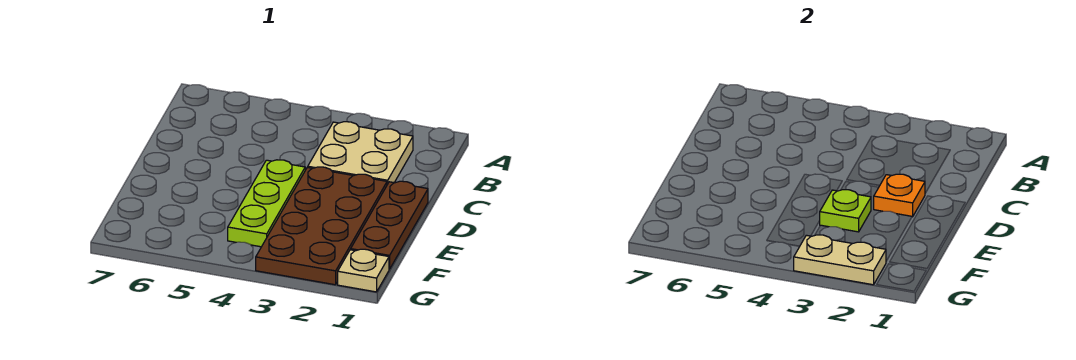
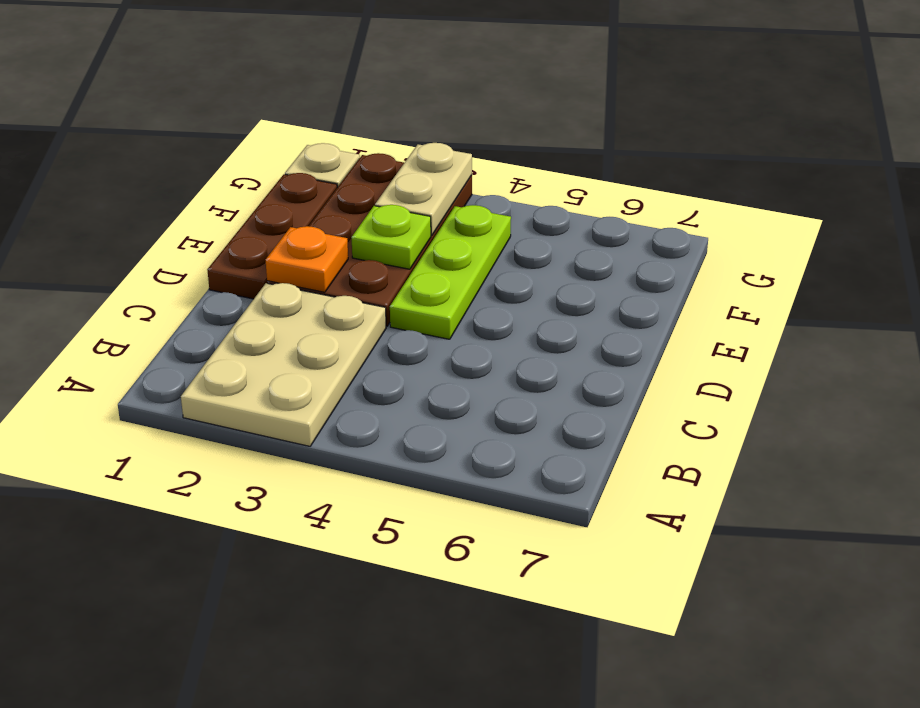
tan plate B2:C3 level 1 -> tan plate A2:C3 level 1
tan plate G2:G3 level 2 -> tan plate F3:G3 level 2

